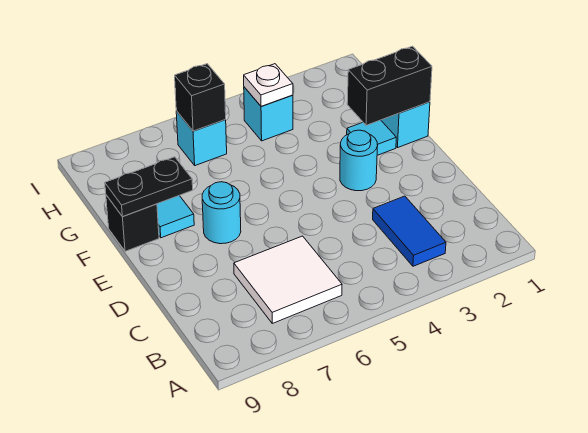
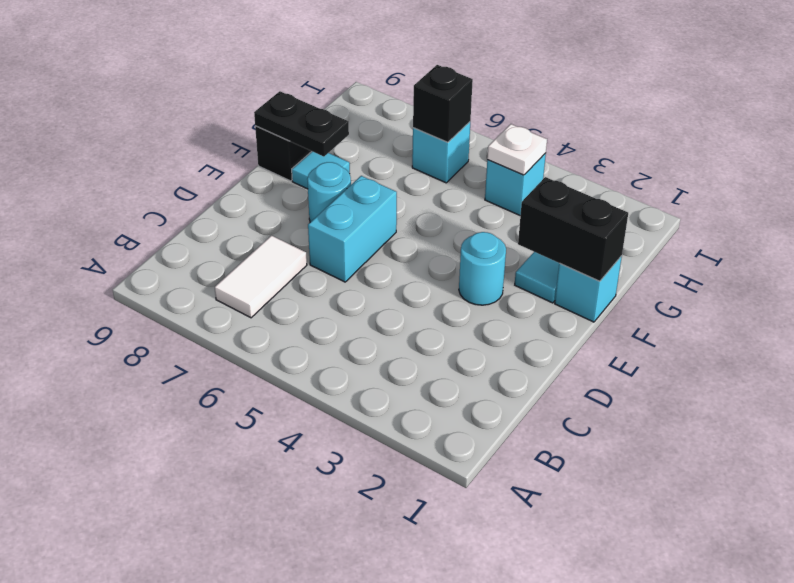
blue tile B3:C3 level 1 -> none
white tile B6:C7 level 1 -> white tile B7:C7 level 1
none -> cyan brick D6:E6 level 1

